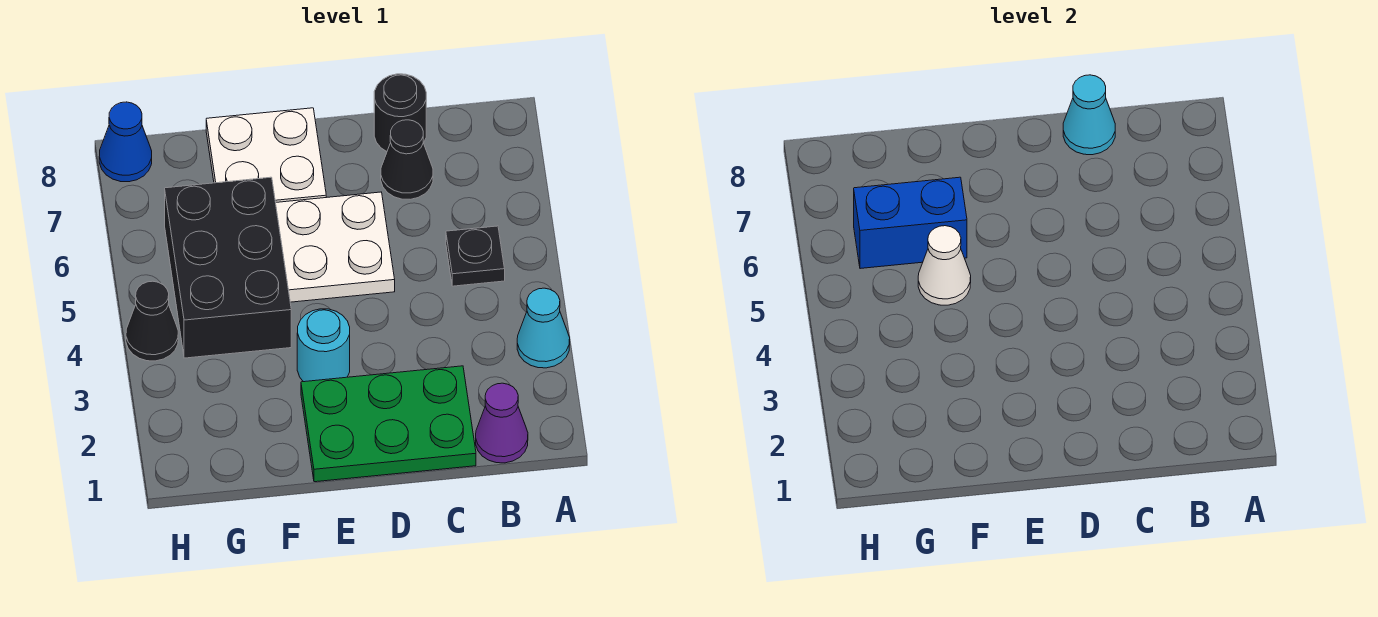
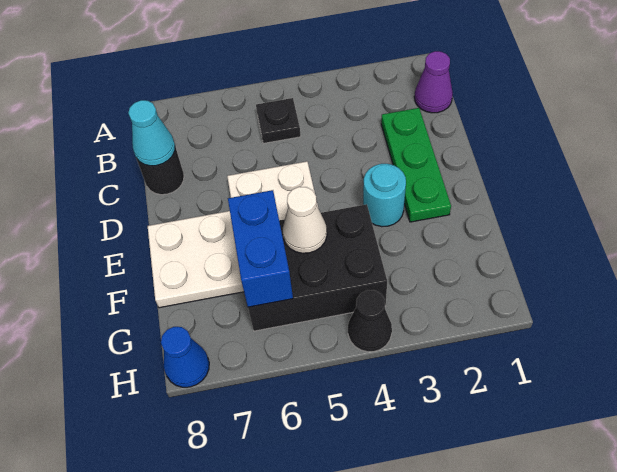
cyan cone A3 level 1 -> none
green plate C1:E2 level 1 -> green plate C2:E2 level 1
black cone C7 level 1 -> none

